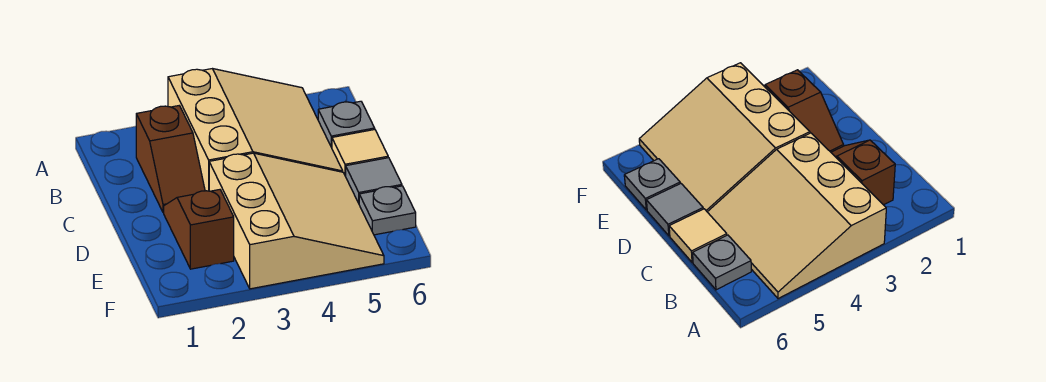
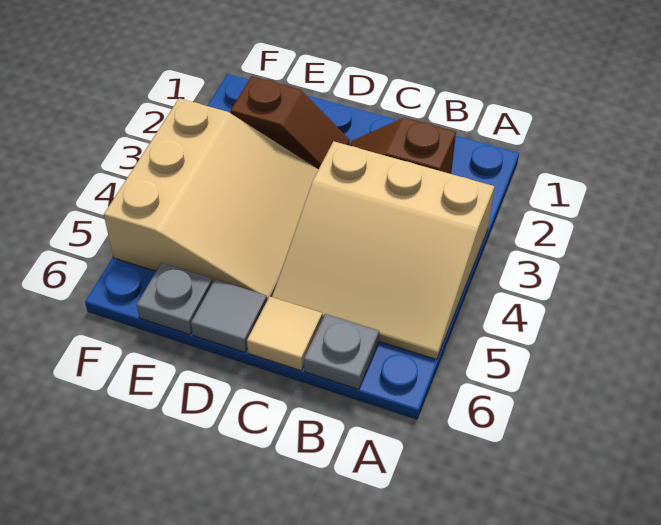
tan slope D3:F5 level 1 top 3 -> tan slope D3:F5 level 1 top F

